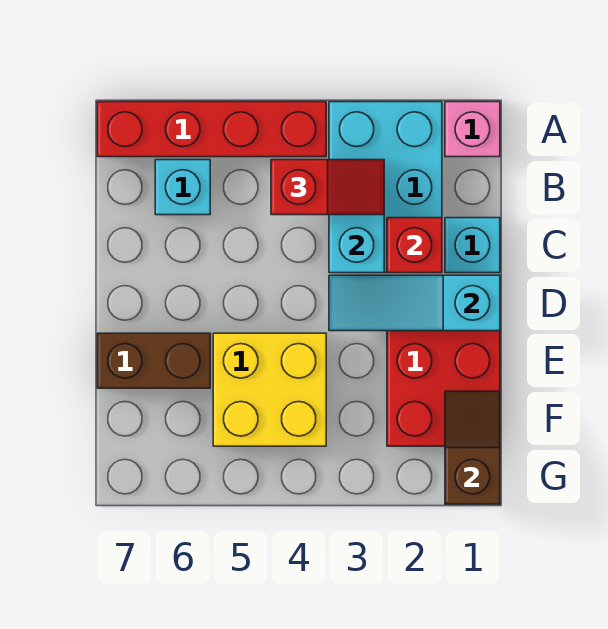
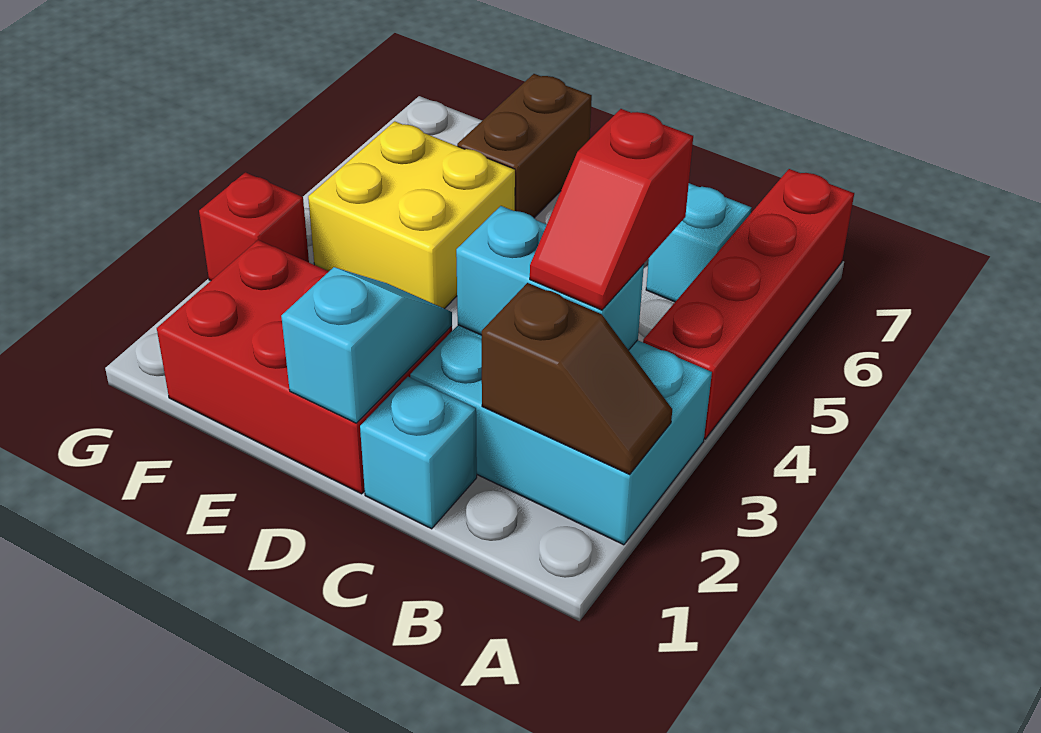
pink brick A1 level 1 -> none
red brick C2 level 2 -> red brick G3 level 1
cyan slope D1:D3 level 2 top 1 -> cyan slope D1:D2 level 2 top 1
brown slope F1:G1 level 2 top G -> brown slope A2:B2 level 2 top B

